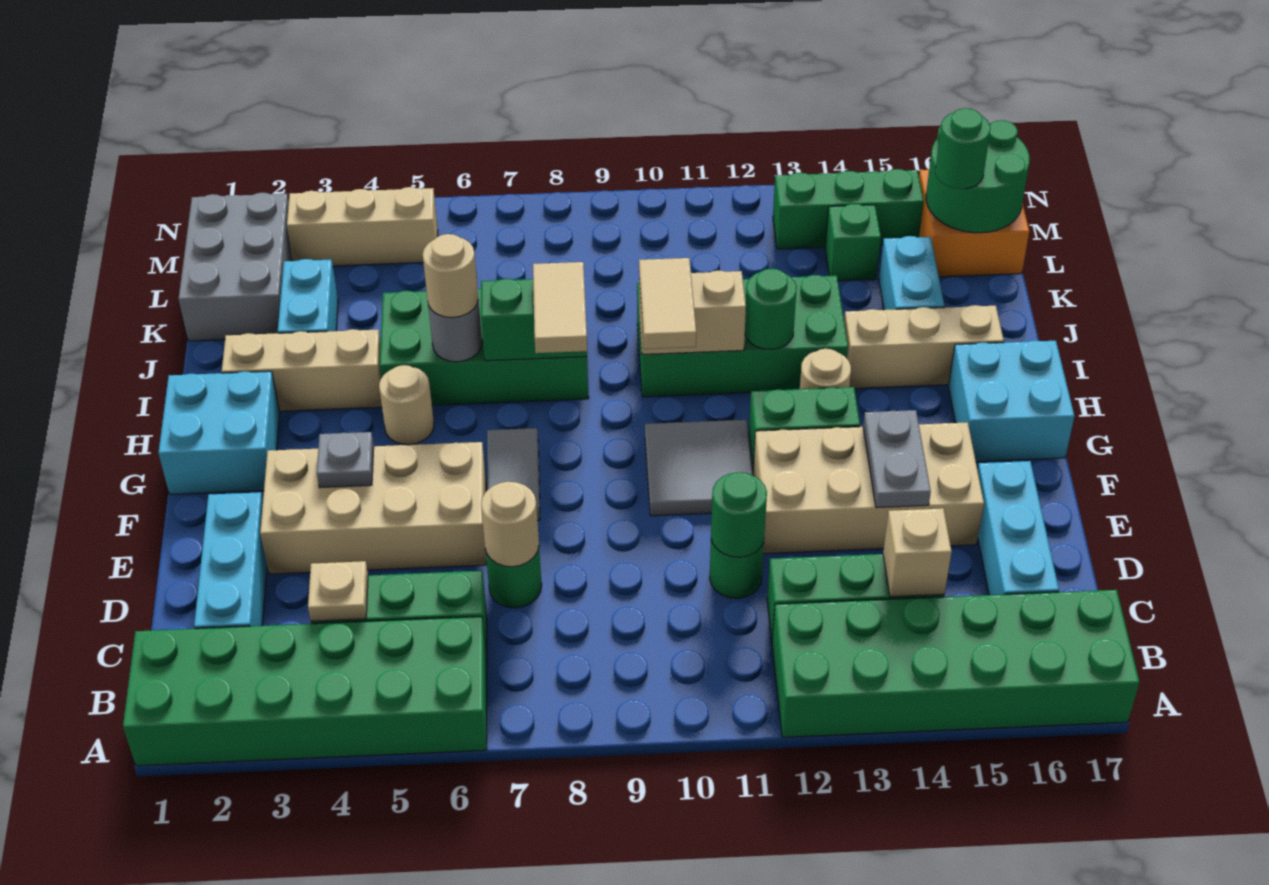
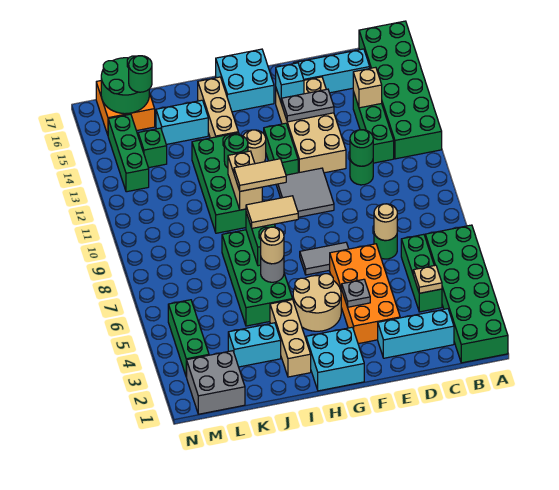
tan brick E3:F6 level 1 -> orange brick E3:F6 level 1
none -> cyan brick F15 level 2
tan round brick H5 level 1 -> tan round brick G4:H5 level 1
grey brick K1:M2 level 1 -> grey brick L1:M2 level 1
tan brick M3:M5 level 1 -> green brick M3:M5 level 1

